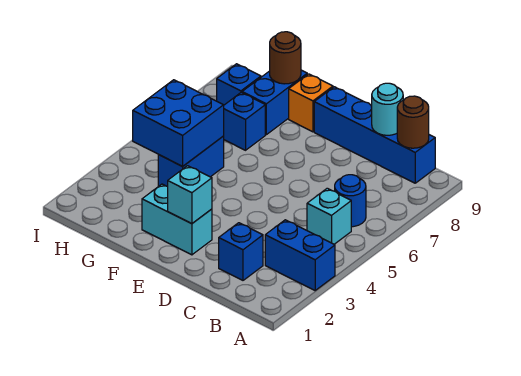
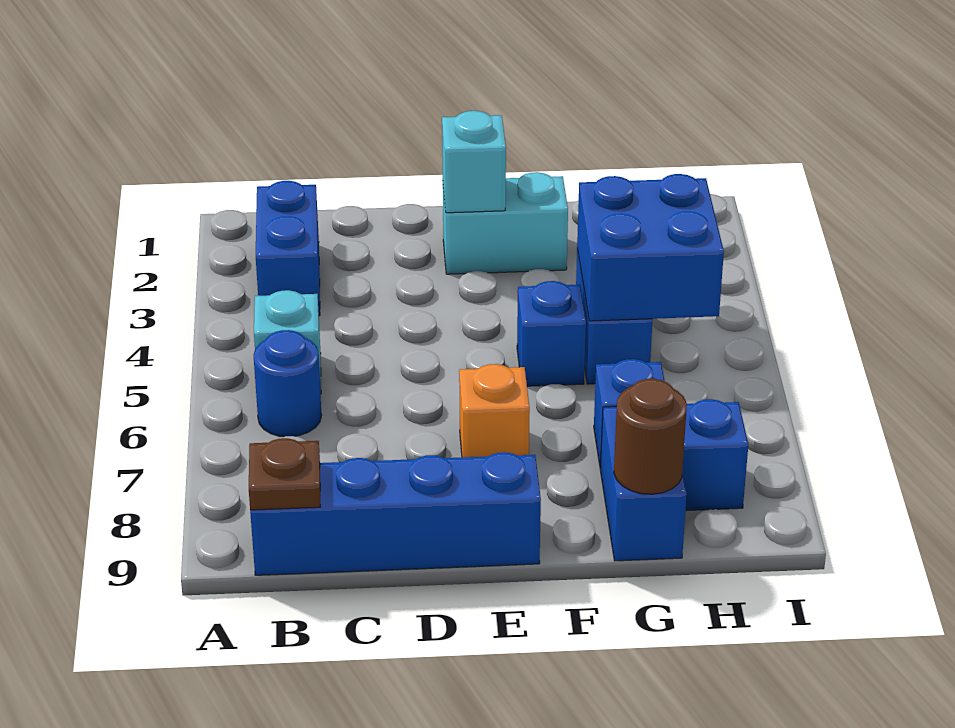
blue brick A3:B3 level 1 -> blue brick B2:B3 level 1
brown round brick B9 level 2 -> brown plate B9 level 2
blue brick C2 level 1 -> blue brick F5 level 1
cyan round brick C9 level 2 -> none
orange brick F9 level 1 -> orange brick E7 level 1

